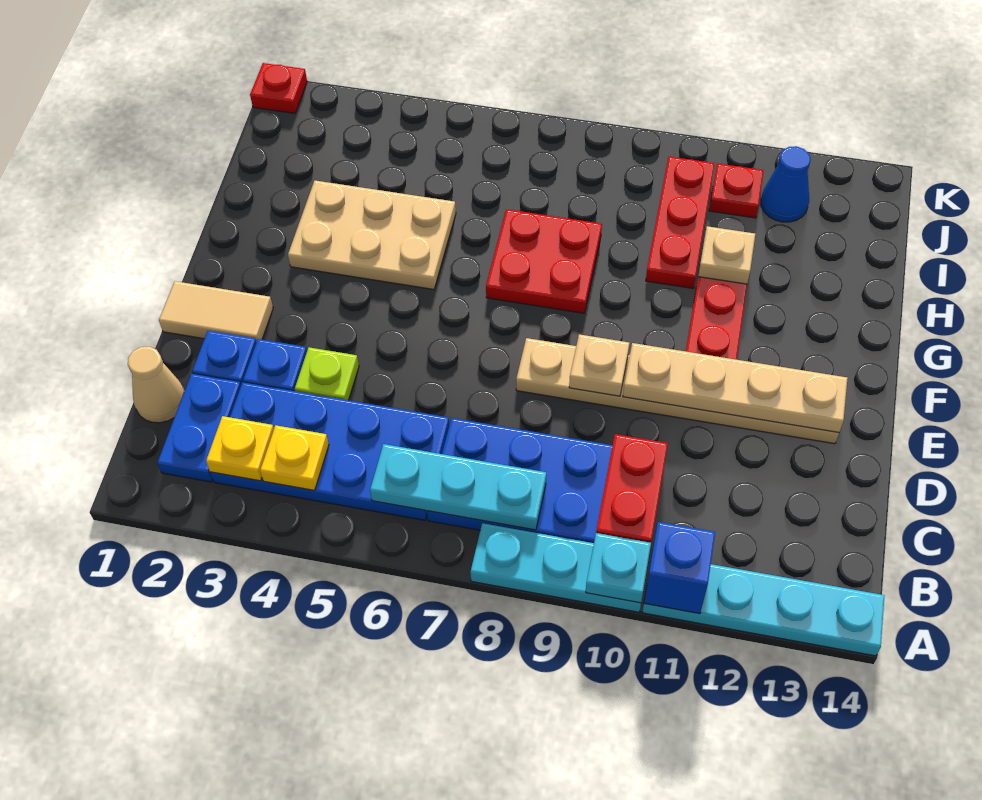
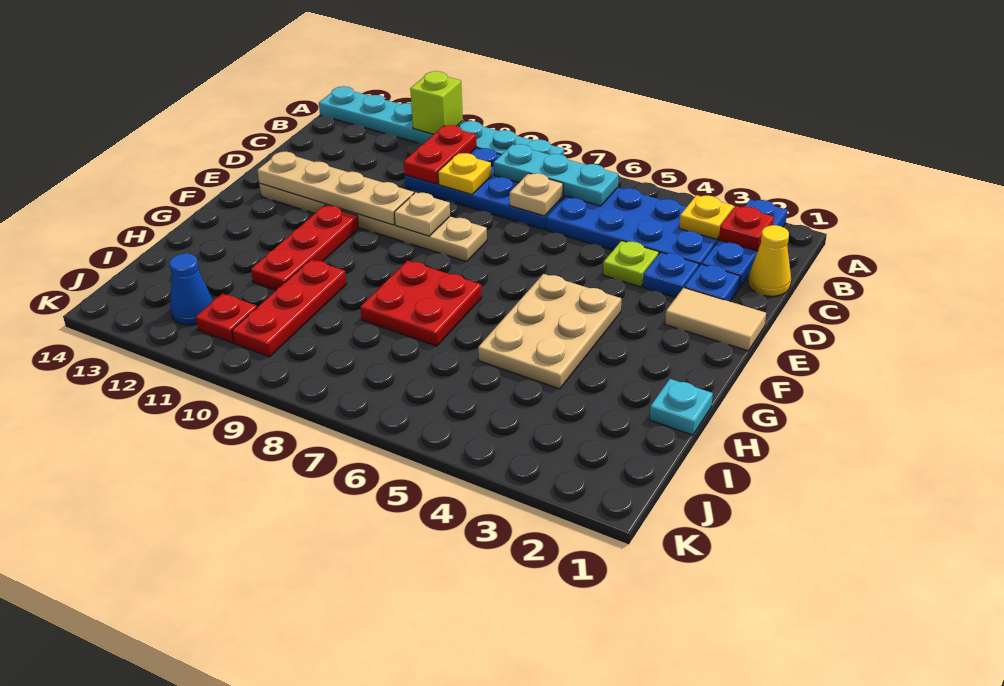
cyan plate A10 level 2 -> cyan plate H1 level 1
blue brick A11 level 2 -> lime brick A11 level 2
blue plate B2:C2 level 1 -> blue plate A2:C2 level 1
yellow plate B4 level 2 -> yellow plate C9 level 2
tan cone C1 level 1 -> yellow cone C1 level 1
tan plate G3:H5 level 1 -> tan plate F4:H5 level 1
tan plate H11 level 2 -> tan plate C7 level 2
red plate K1 level 1 -> red plate B2 level 2

